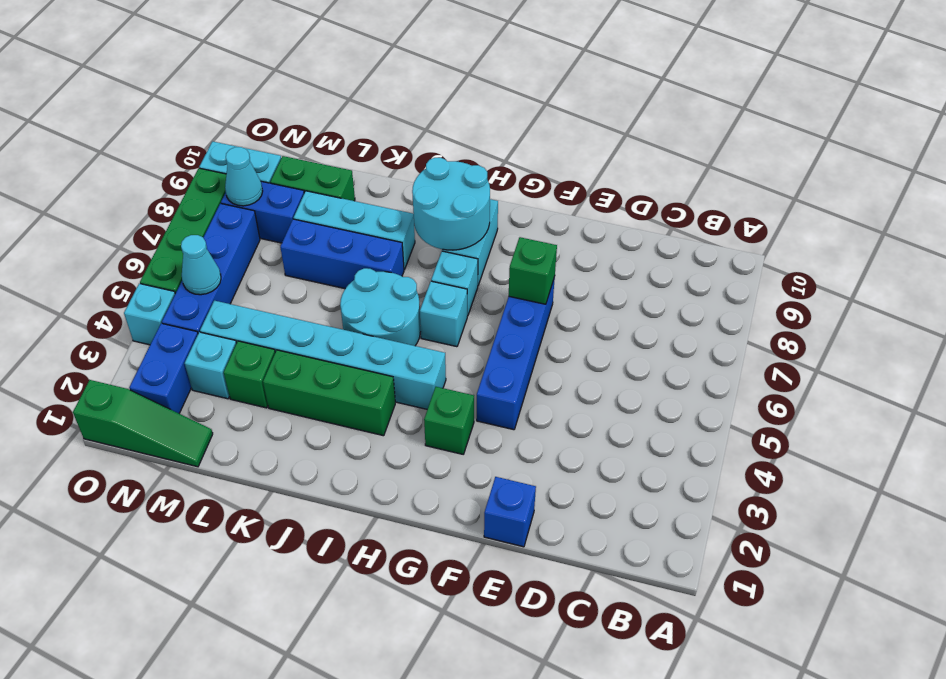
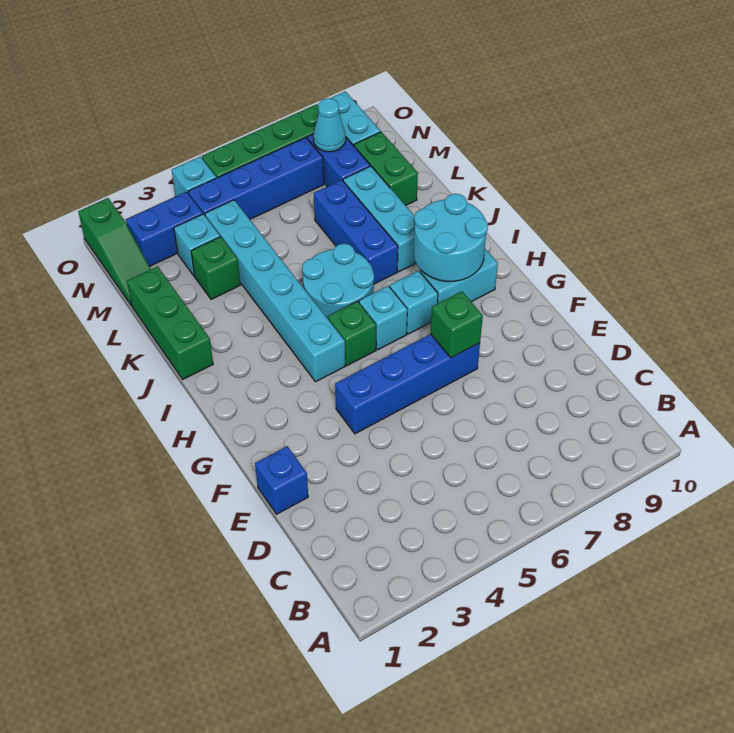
green brick G3 level 1 -> green brick H5 level 1
green brick I3:K3 level 1 -> green brick J1:L1 level 1
cyan cone N5 level 2 -> none

